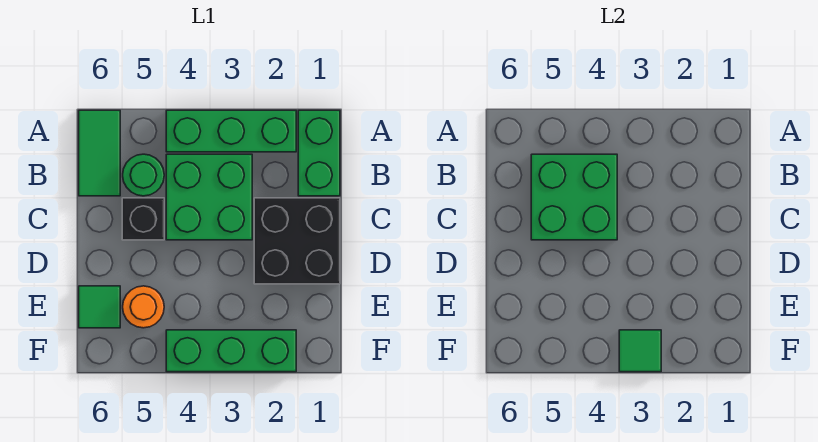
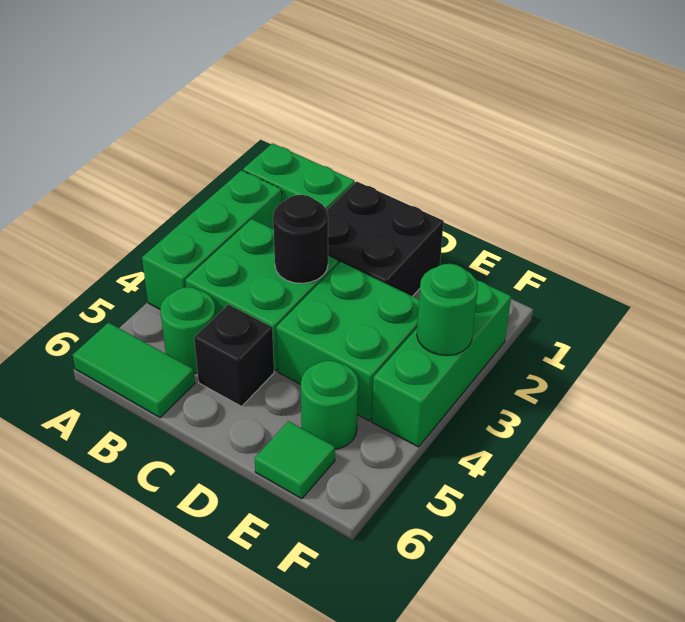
green brick B4:C5 level 2 -> green brick D3:E4 level 1
none -> black round brick C3 level 2
orange round brick E5 level 1 -> green round brick E5 level 1
green tile F3 level 2 -> green round brick F3 level 2

